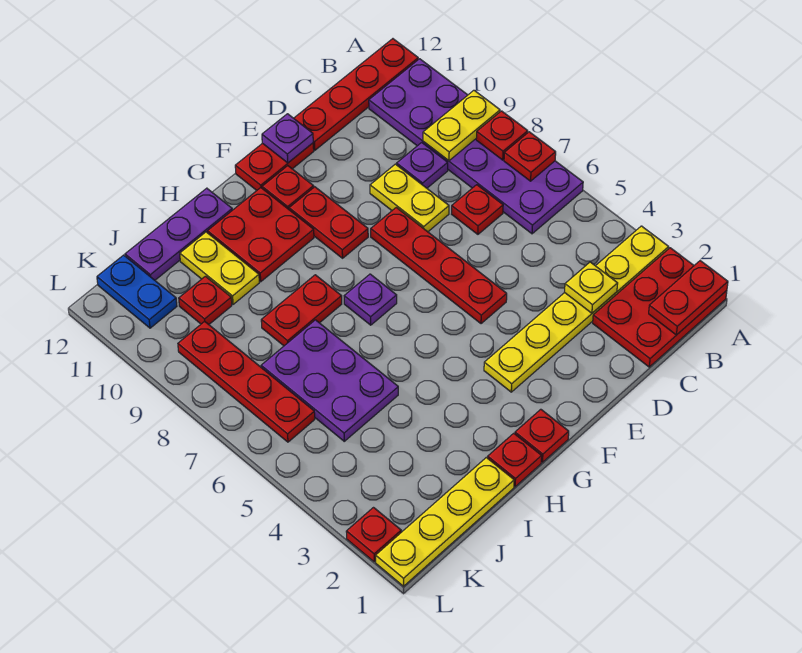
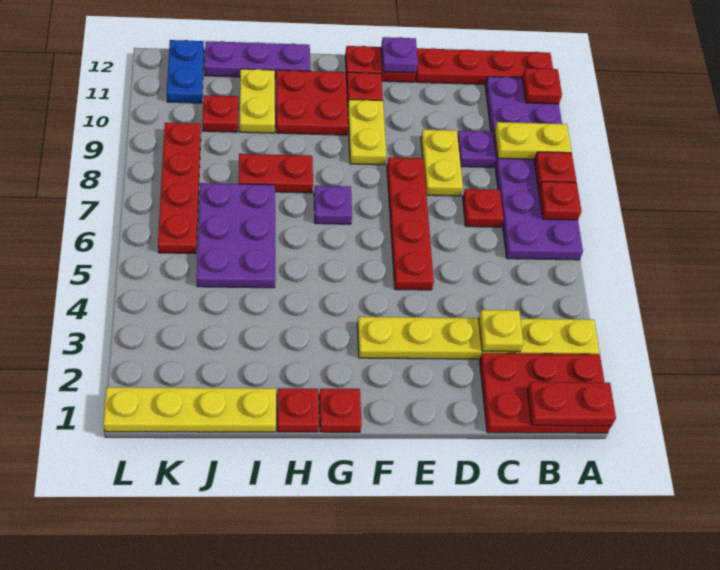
red plate F9:F10 level 1 -> yellow plate F9:F10 level 1
red plate L2 level 1 -> red plate A11 level 2

